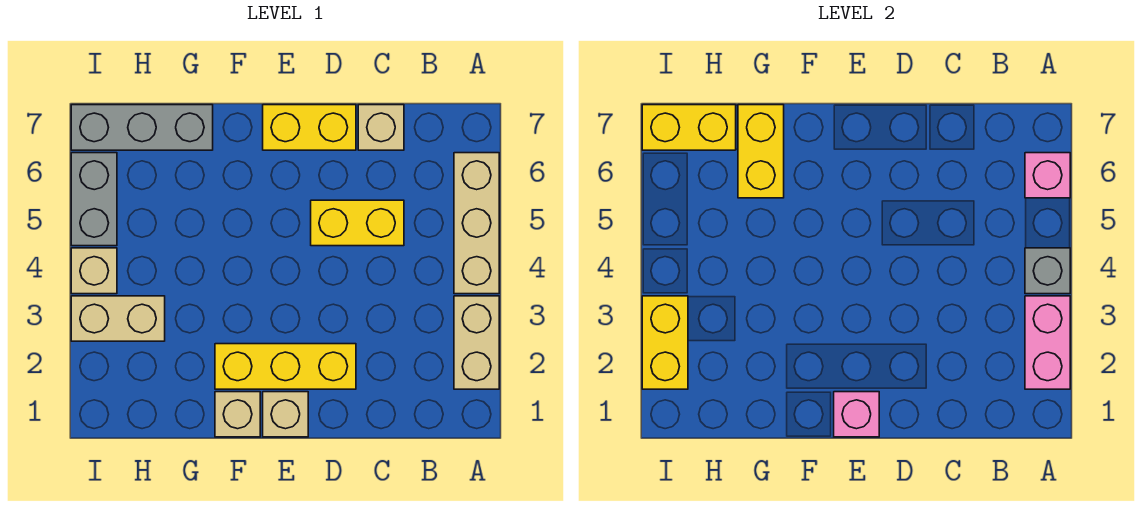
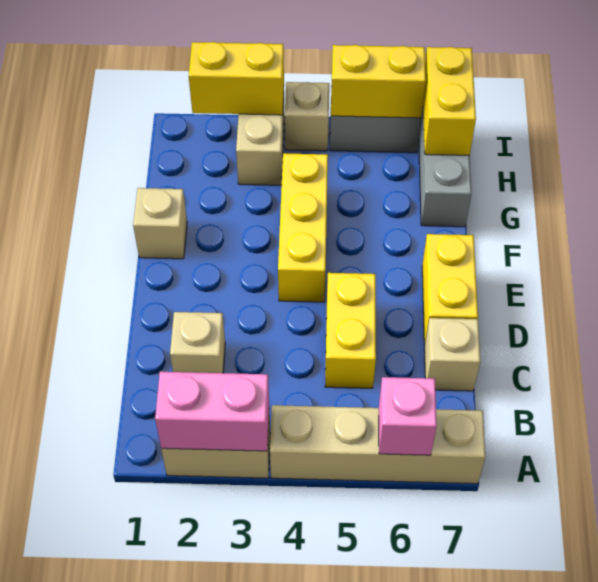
tan brick A4:A6 level 1 -> tan brick A4:A7 level 1
grey brick A4 level 2 -> none
yellow brick D2:F2 level 1 -> yellow brick E4:G4 level 1
tan brick E1 level 1 -> tan brick C2 level 1
pink brick E1 level 2 -> none
yellow brick G6:G7 level 2 -> yellow brick I5:I6 level 2

